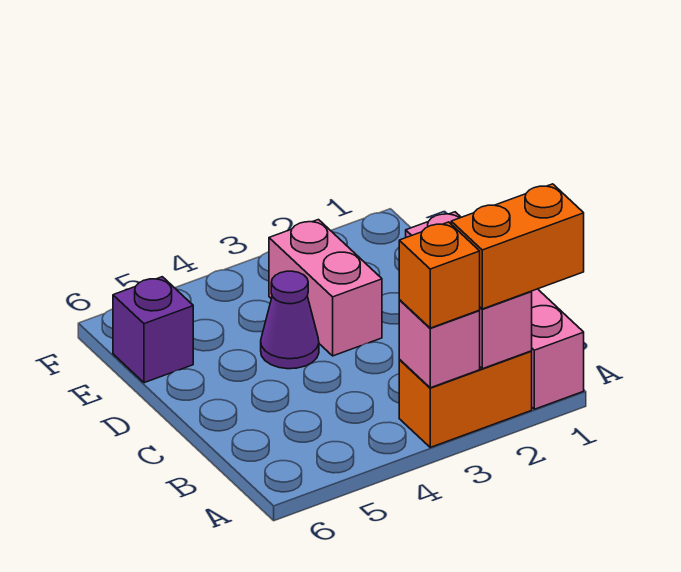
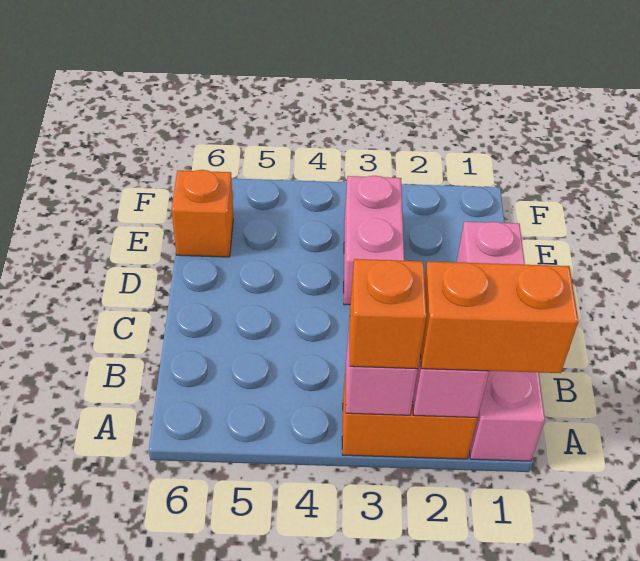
purple cone D4 level 1 -> none
purple brick E6 level 1 -> orange brick E6 level 1

